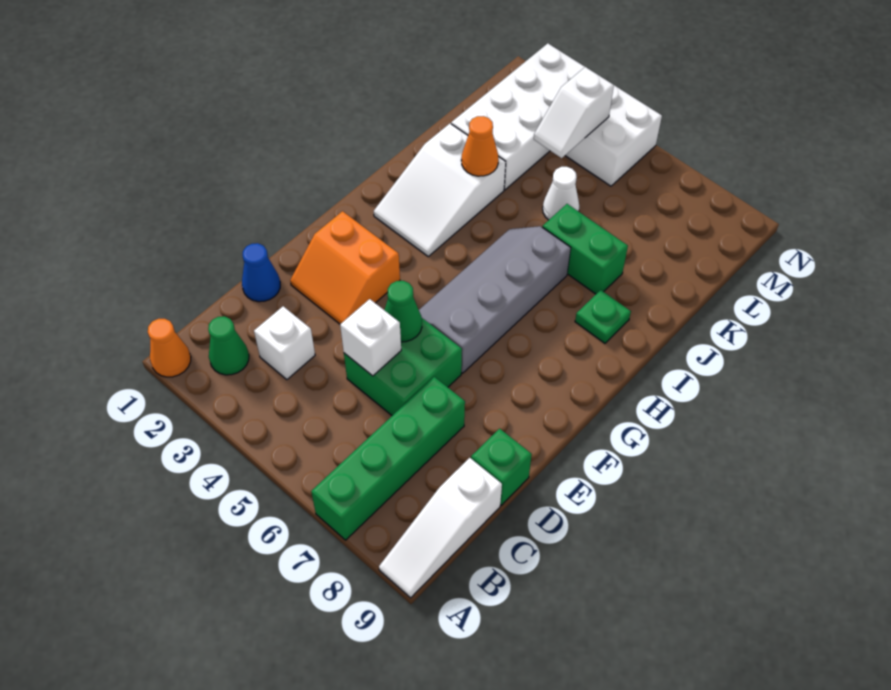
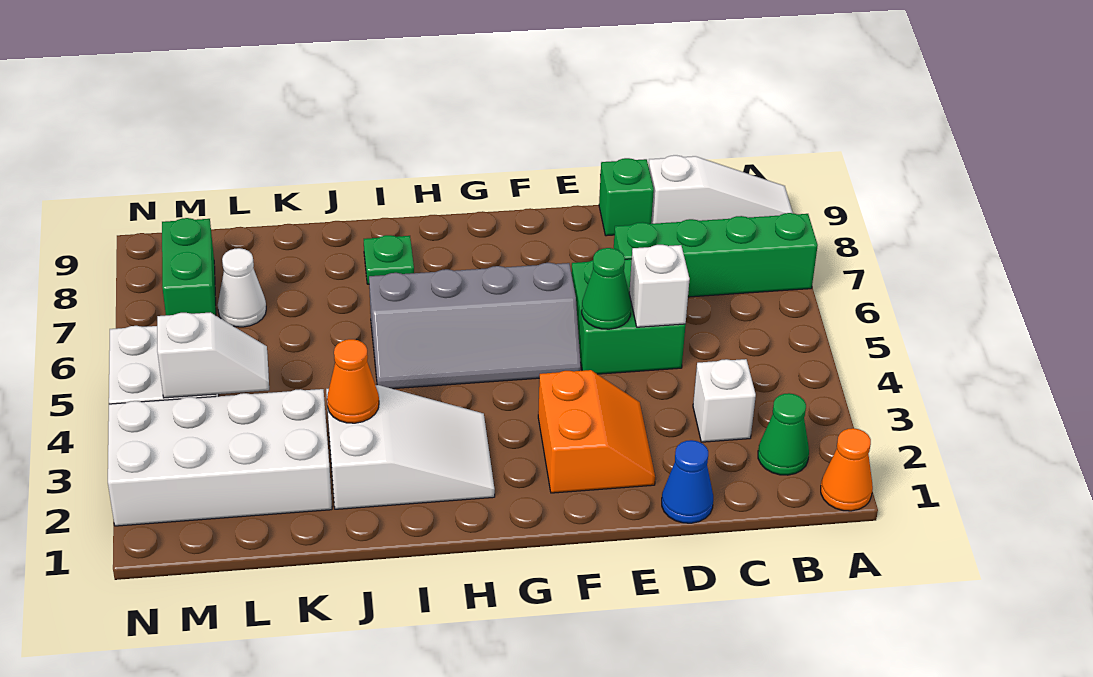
green brick J6:J7 level 1 -> green brick M7:M8 level 1
white cone K5 level 1 -> white cone L7 level 1

